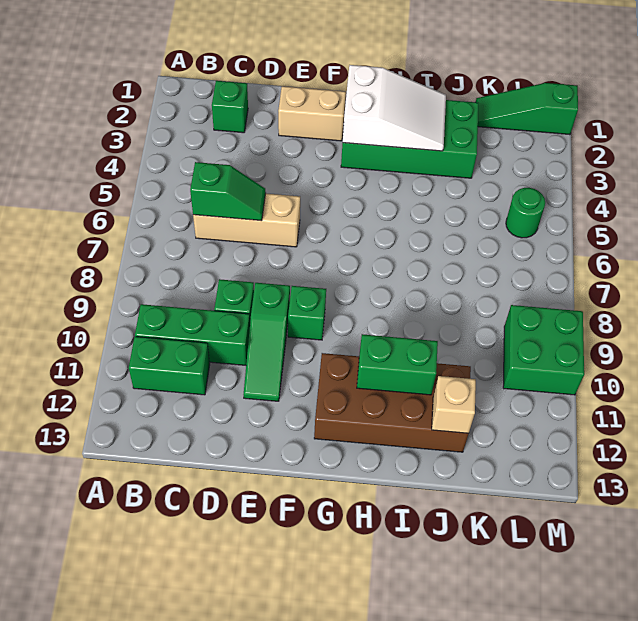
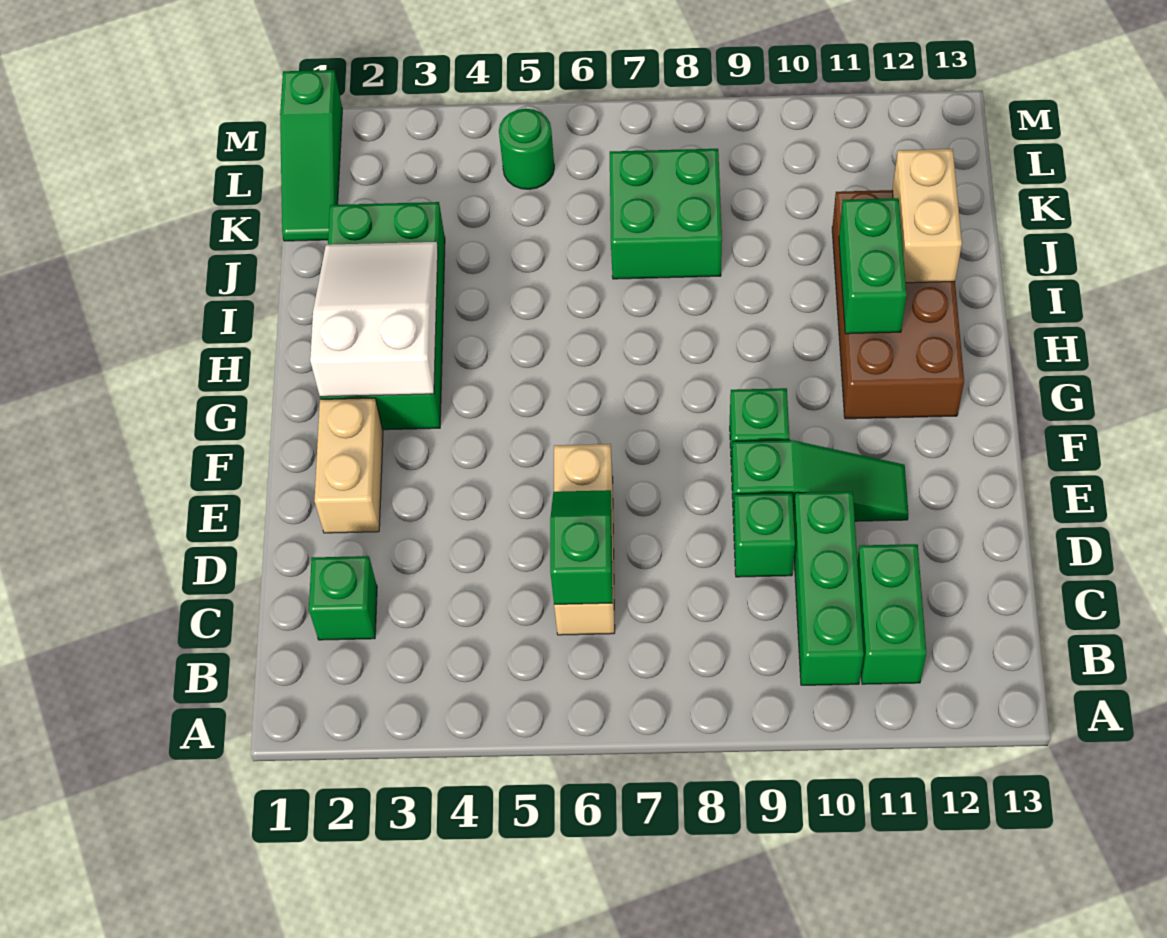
tan brick J12 level 2 -> tan brick I12:J12 level 2
green brick L9:M10 level 1 -> green brick J7:K8 level 1

